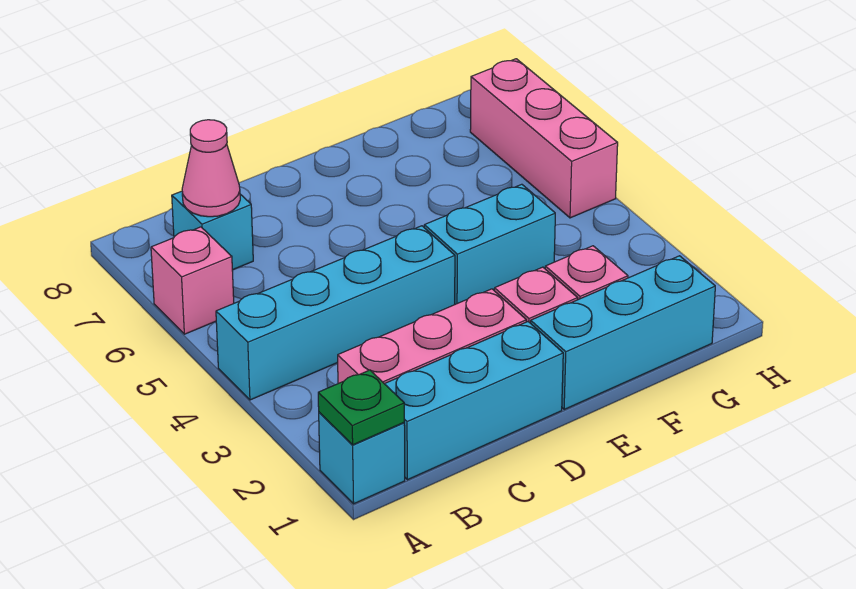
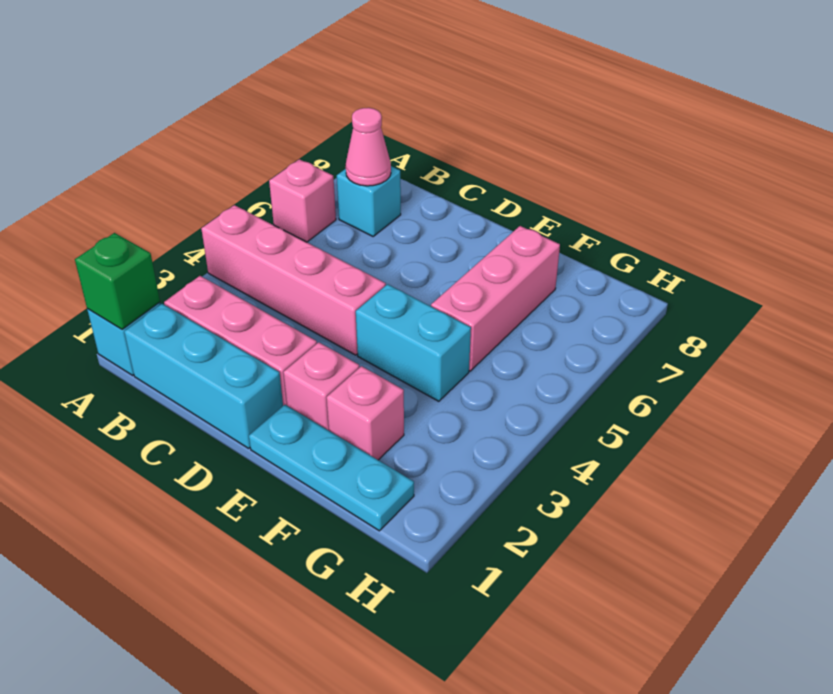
green plate A1 level 2 -> green brick A1 level 2
cyan brick A4:D4 level 1 -> pink brick A4:D4 level 1
cyan brick E1:G1 level 1 -> cyan plate E1:G1 level 1
pink brick H5:H7 level 1 -> pink brick F5:F7 level 1

